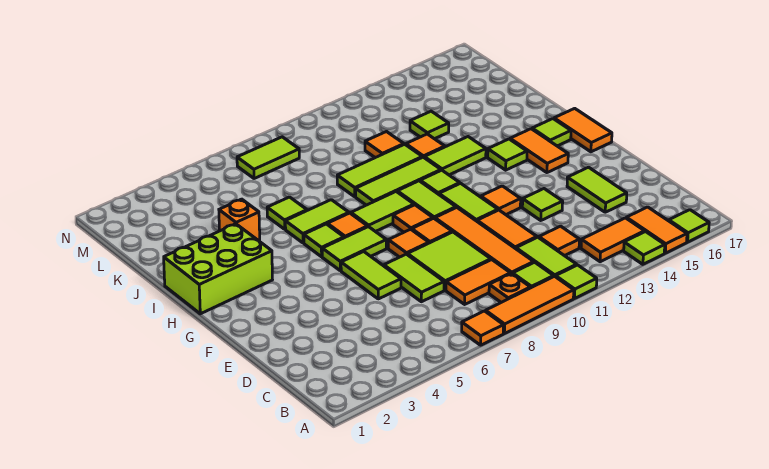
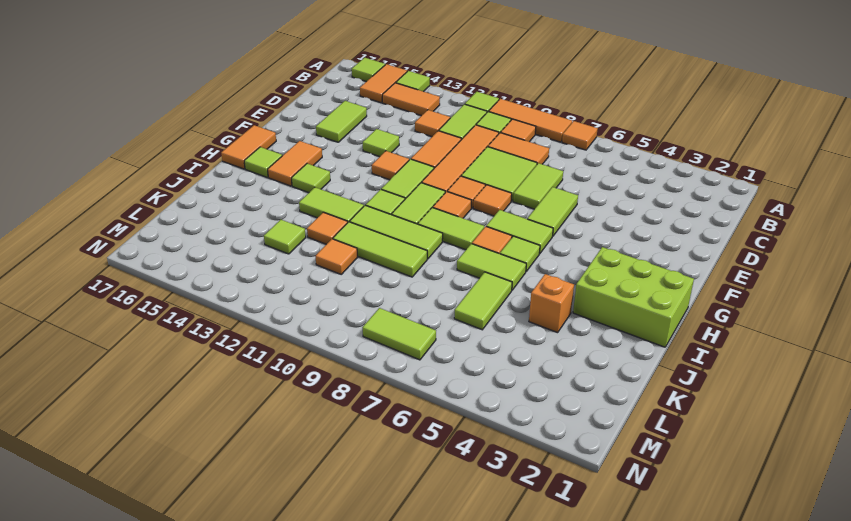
orange plate B9 level 1 -> orange tile B9 level 1
lime tile J6 level 1 -> lime tile J6:K6 level 1

